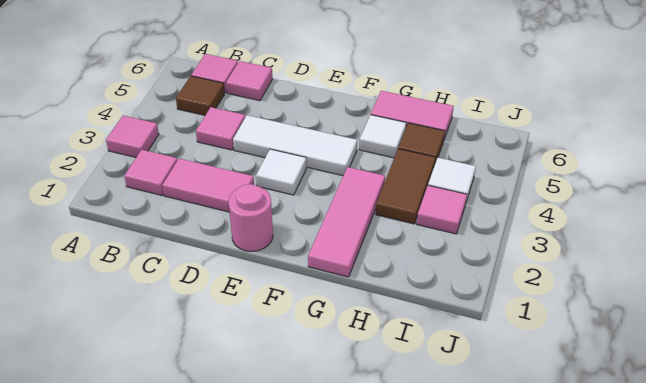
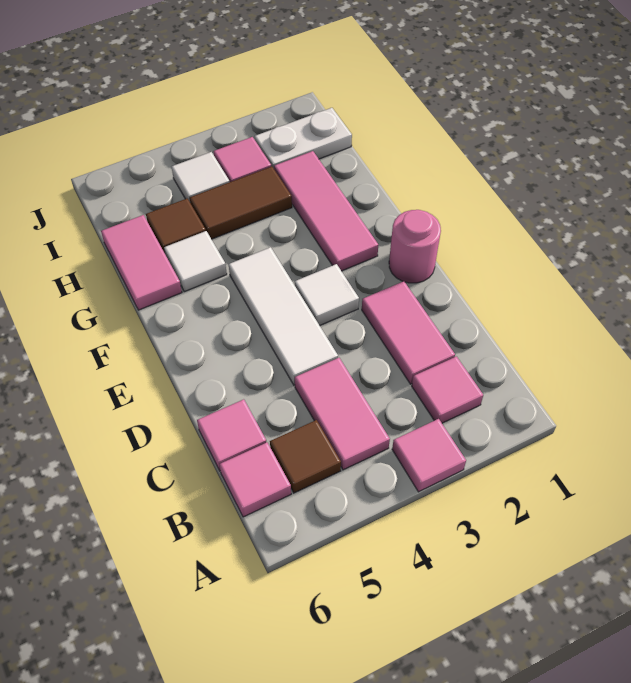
pink tile C4 level 1 -> pink tile B4:C4 level 1
pink tile G1:G3 level 1 -> pink tile F2:H2 level 1
none -> white plate I1:I2 level 1

